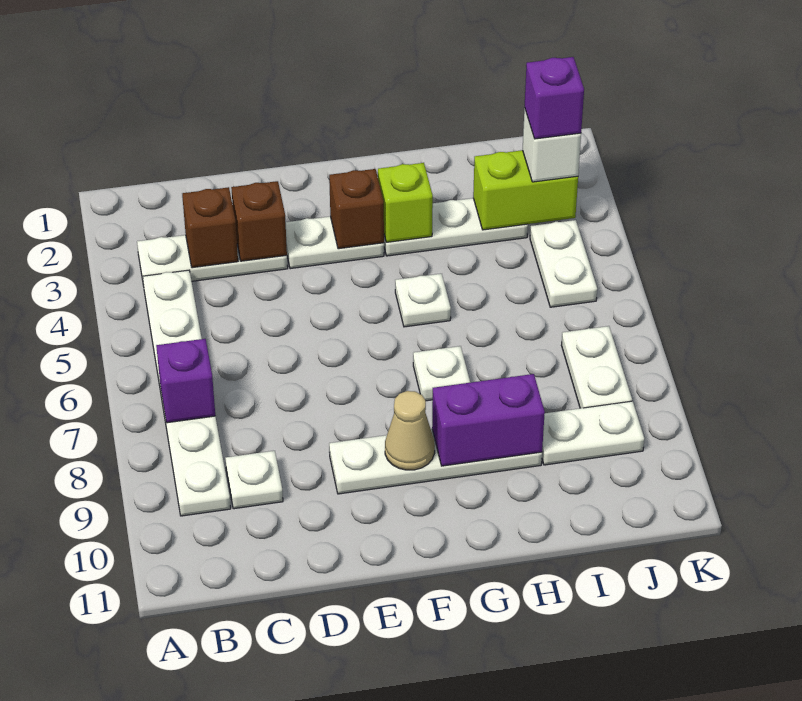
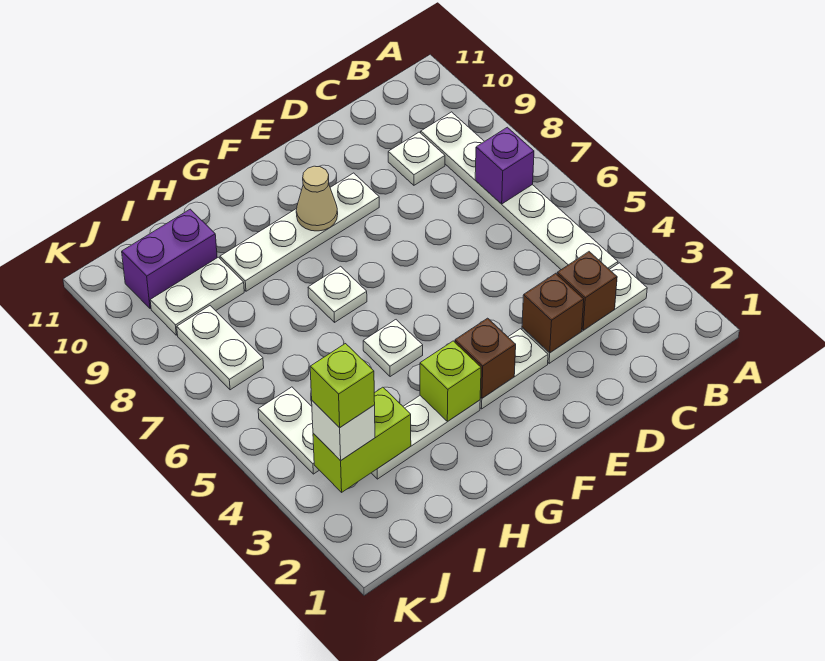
purple brick G9:H9 level 2 -> purple brick I10:J10 level 1
purple brick J3 level 4 -> lime brick J3 level 4

